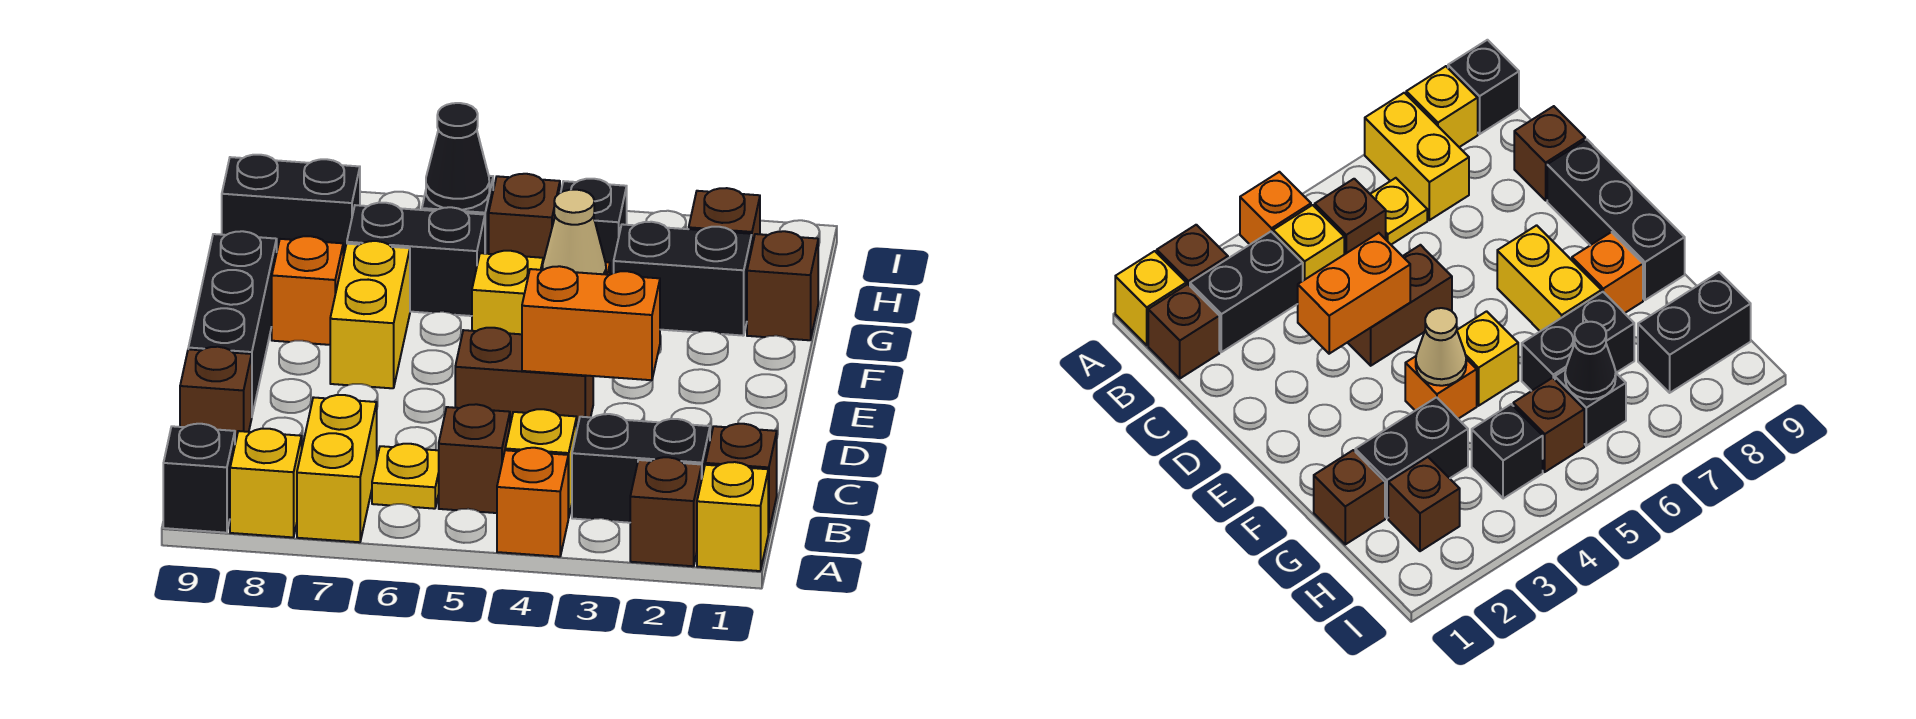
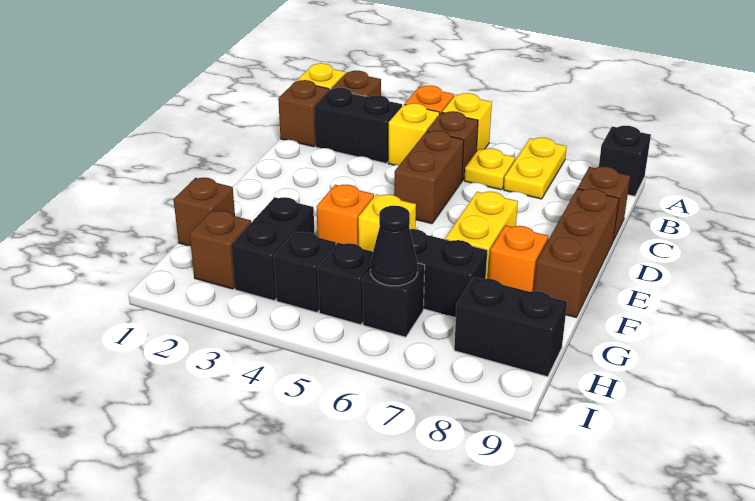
yellow brick A7:B7 level 1 -> yellow plate A7:B7 level 1
yellow brick A8 level 1 -> yellow brick A5 level 1
orange brick D3:D4 level 2 -> none
brown brick D4:D5 level 1 -> brown brick C5:D5 level 1
black brick D9:F9 level 1 -> brown brick D9:F9 level 1
tan cone F4 level 2 -> none
black brick G2:G3 level 1 -> black brick G3:H3 level 1
brown brick H5 level 1 -> black brick H5 level 1

